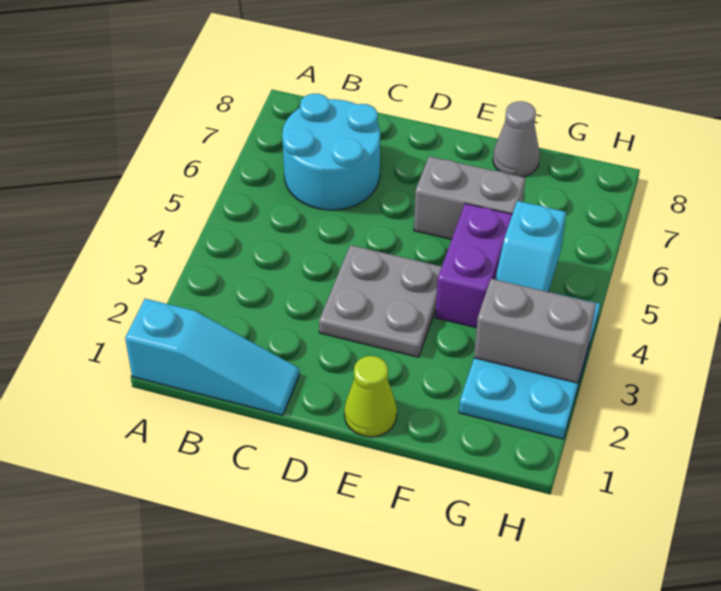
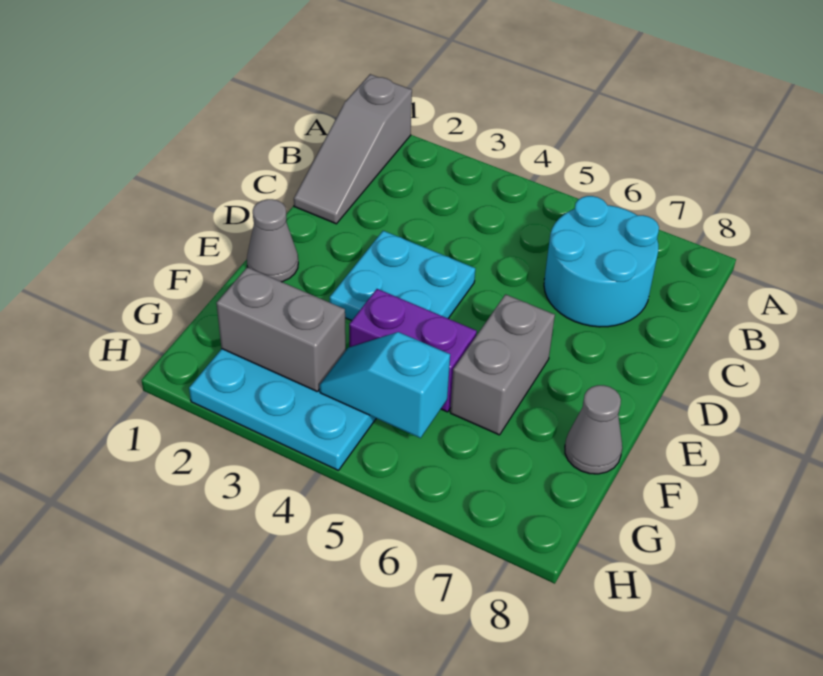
cyan slope A1:C1 level 1 top A -> grey slope A1:C1 level 1 top A
grey plate D3:E4 level 1 -> cyan plate D3:E4 level 1
lime cone E1 level 1 -> grey cone E1 level 1
grey brick G3:H3 level 2 -> grey brick G2:G3 level 2

